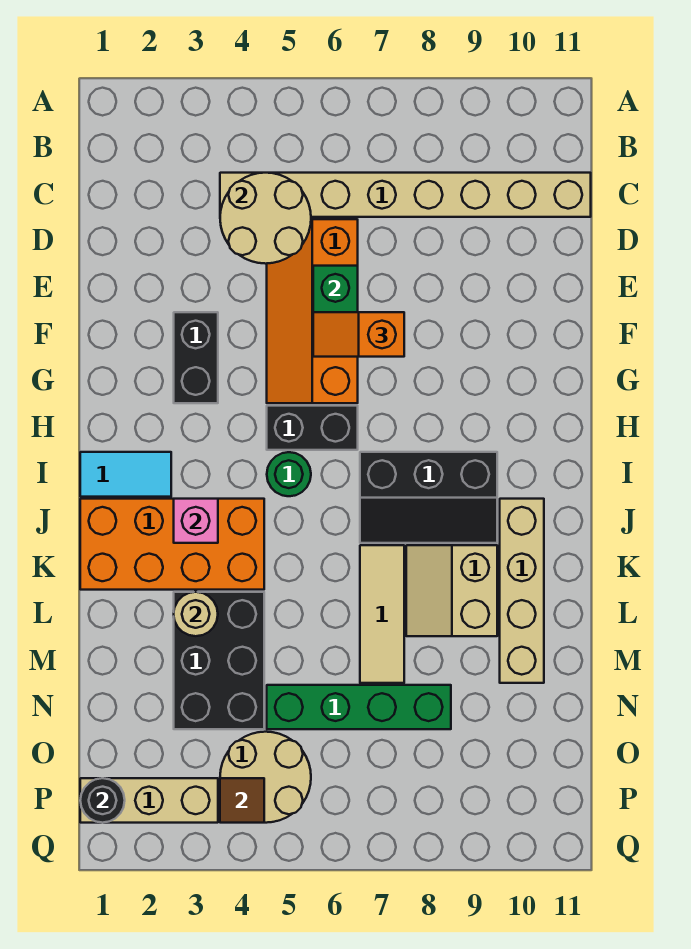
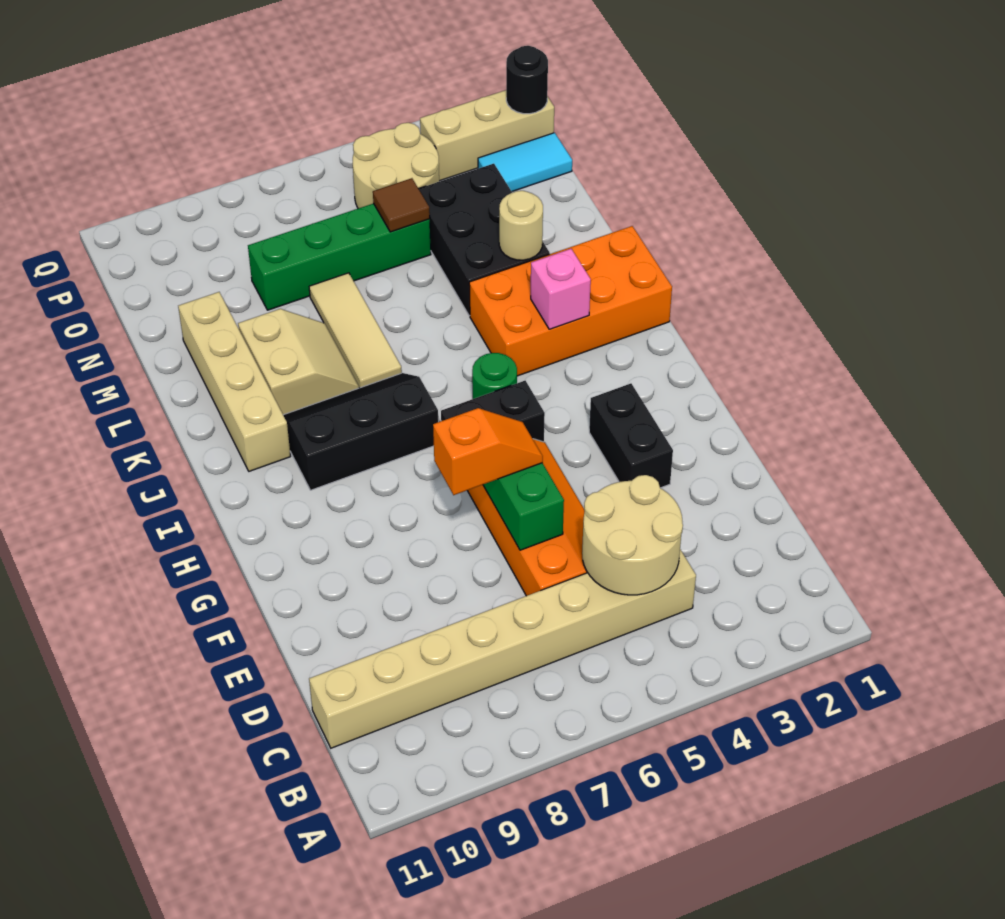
cyan tile I1:I2 level 1 -> cyan tile O1:O2 level 1
brown tile P4 level 2 -> brown tile N5 level 2

